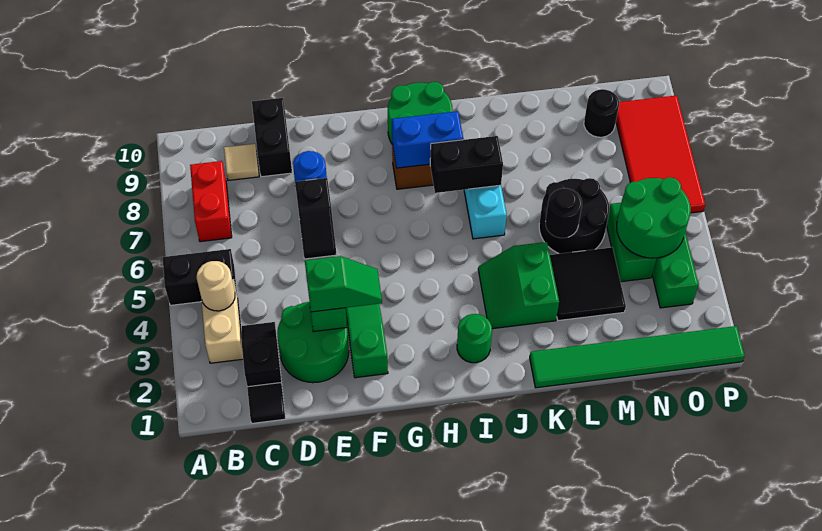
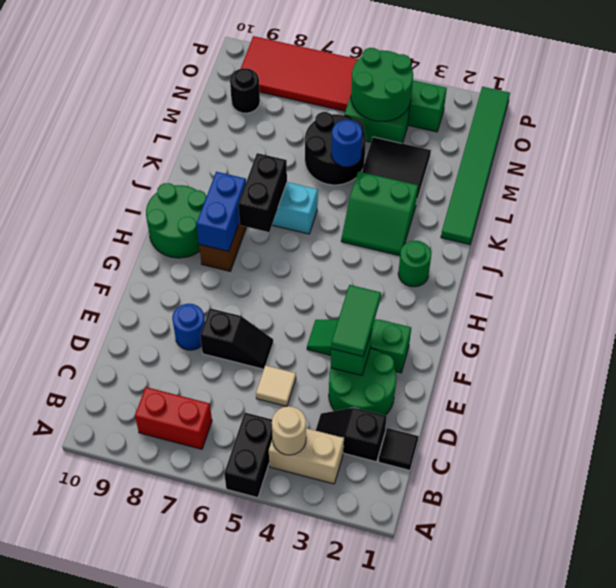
tan tile C9 level 1 -> tan tile D5 level 1
black brick D9:D10 level 1 -> none
green slope E3:F3 level 3 top E -> green tile E3:F3 level 3
black round brick L5 level 2 -> blue round brick L5 level 2

